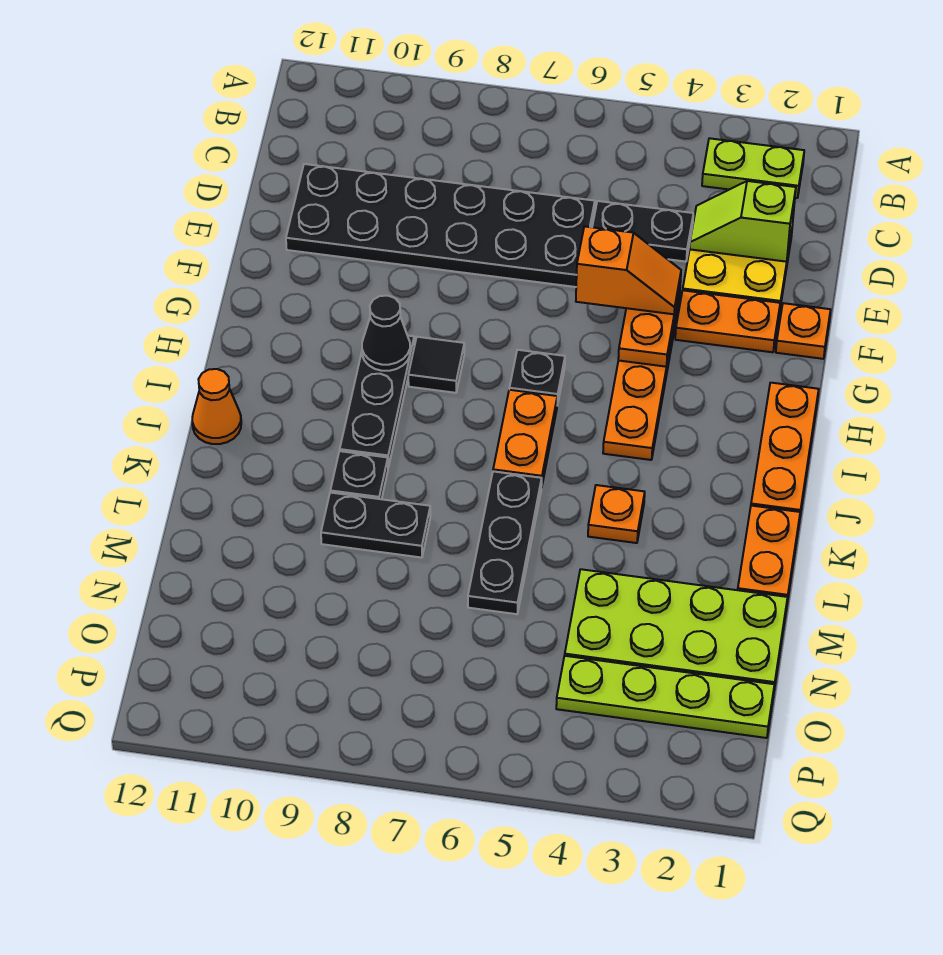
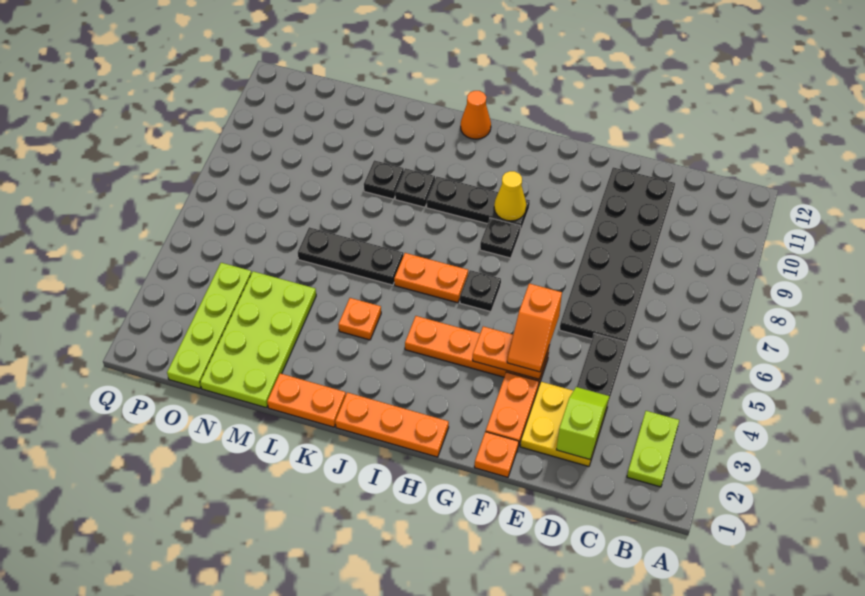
black tile H8 level 1 -> black plate H8 level 1
black cone H9 level 2 -> yellow cone H9 level 2
black plate L8:L9 level 1 -> black plate L9 level 1

